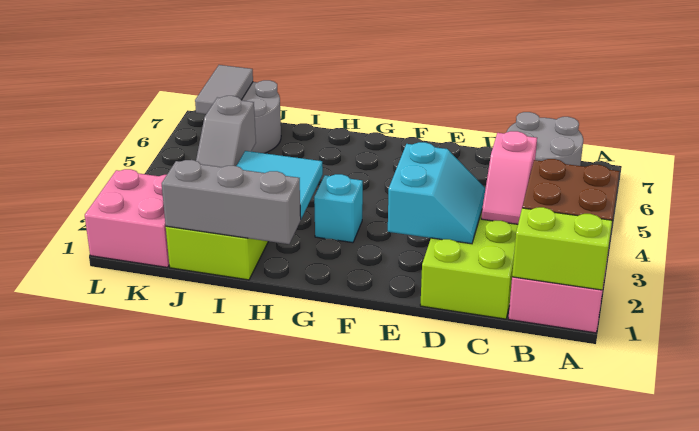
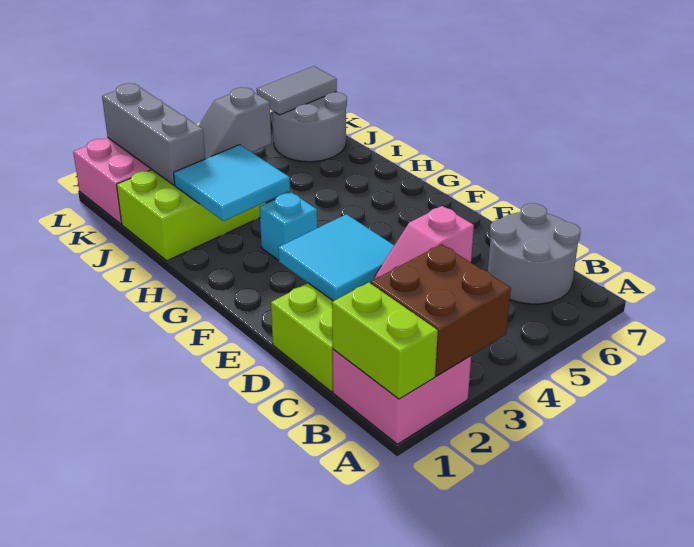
cyan slope D2:E3 level 2 top E -> cyan tile D2:E3 level 2
grey brick H1:J1 level 2 -> grey brick J2:L2 level 2

